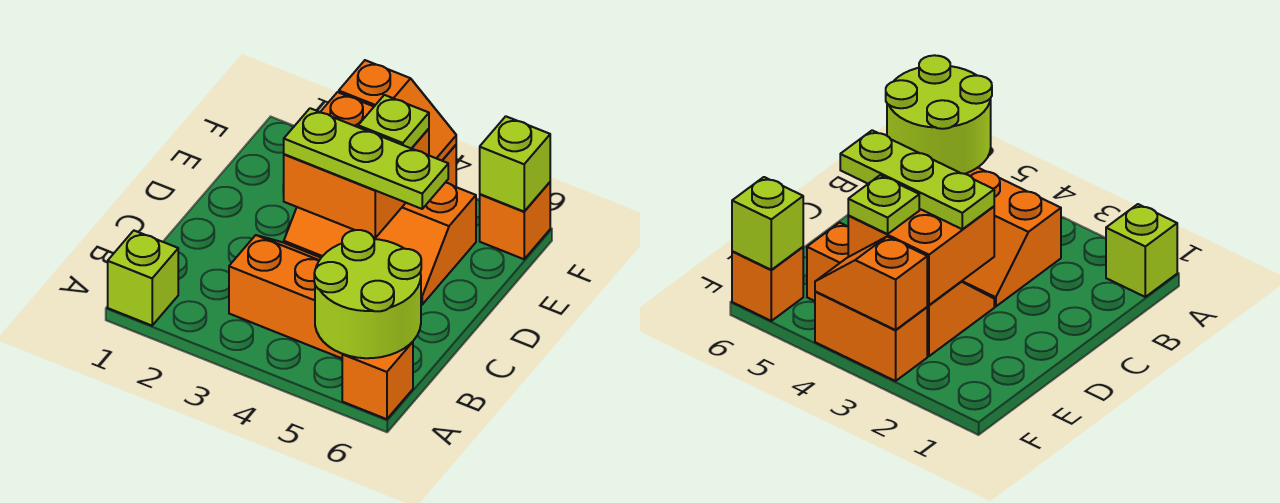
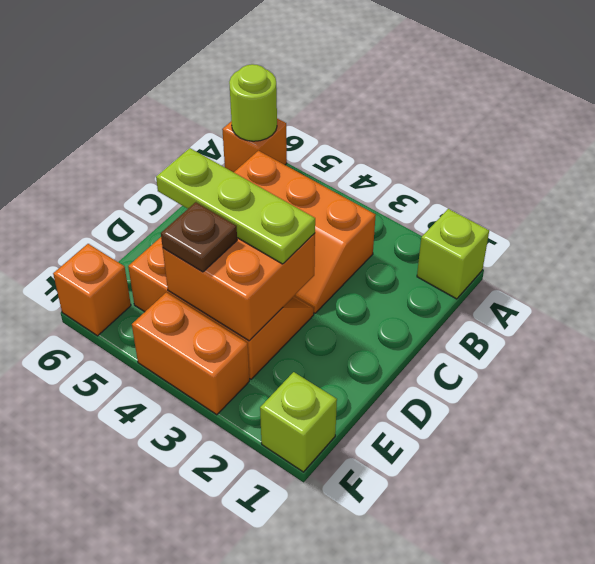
lime round brick A5:B6 level 2 -> lime round brick A6 level 2
lime plate E4 level 3 -> brown plate E4 level 3
orange slope F3:F4 level 2 top 3 -> none
lime brick F6 level 2 -> lime brick F1 level 1

